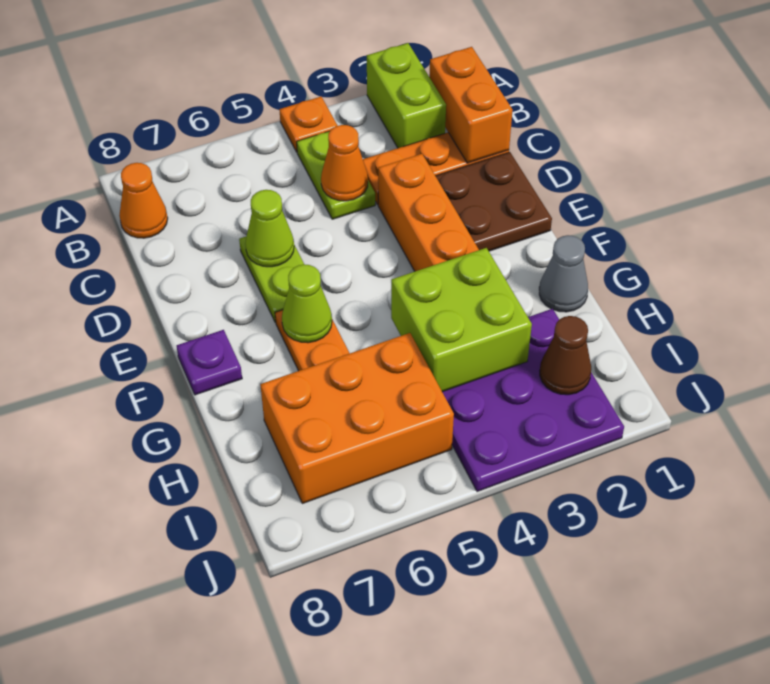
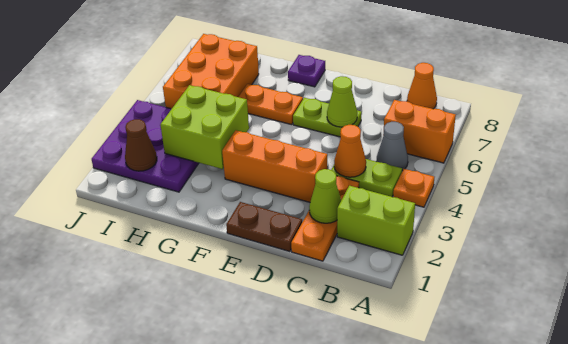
orange brick B1:C1 level 2 -> orange brick A6:B6 level 1
brown plate D1:E2 level 1 -> brown plate D1:E1 level 1
lime cone F6 level 2 -> lime cone C2 level 2
grey cone G1 level 1 -> grey cone B5 level 1

